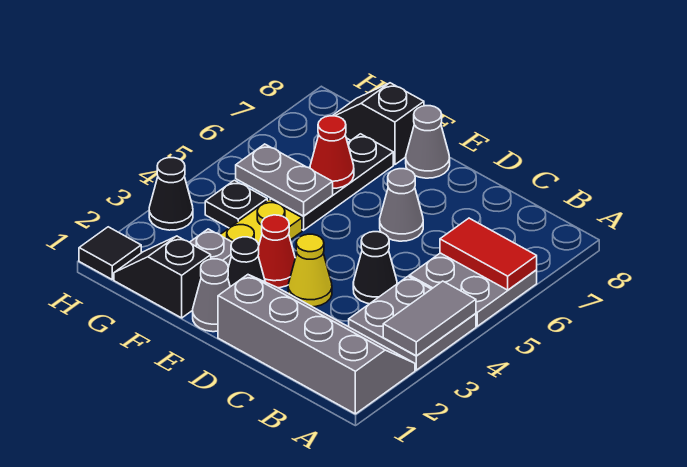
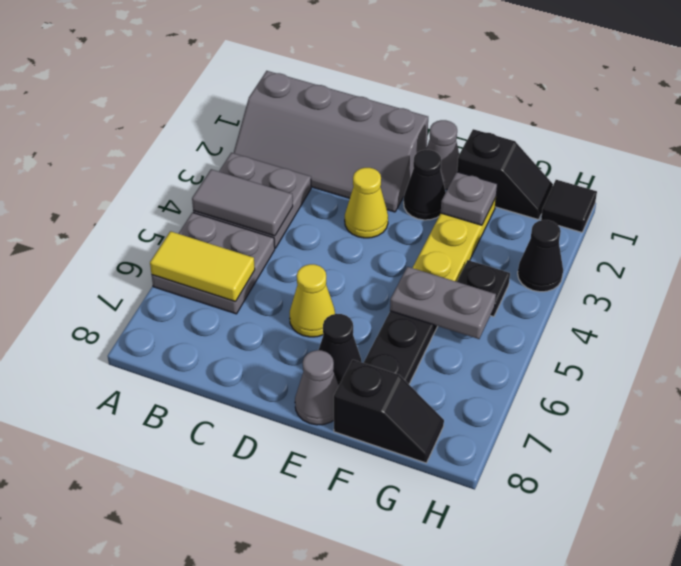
grey tile A3:A4 level 2 -> grey tile A4:B4 level 2
red tile A6:B6 level 2 -> yellow tile A6:B6 level 2
black cone C4 level 1 -> black cone E7 level 1
grey cone D6 level 1 -> yellow cone D6 level 1
red cone E3 level 1 -> none
red cone F6 level 2 -> none

